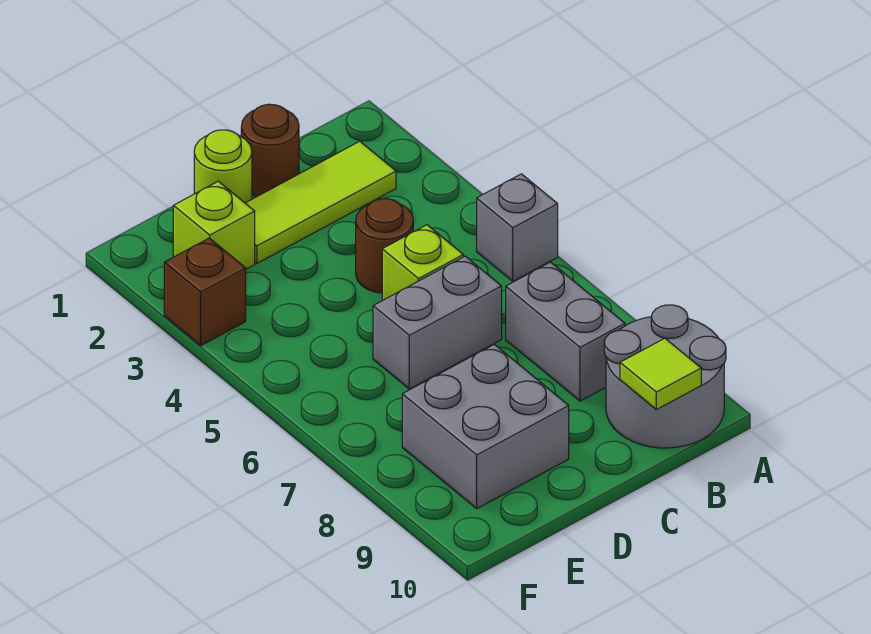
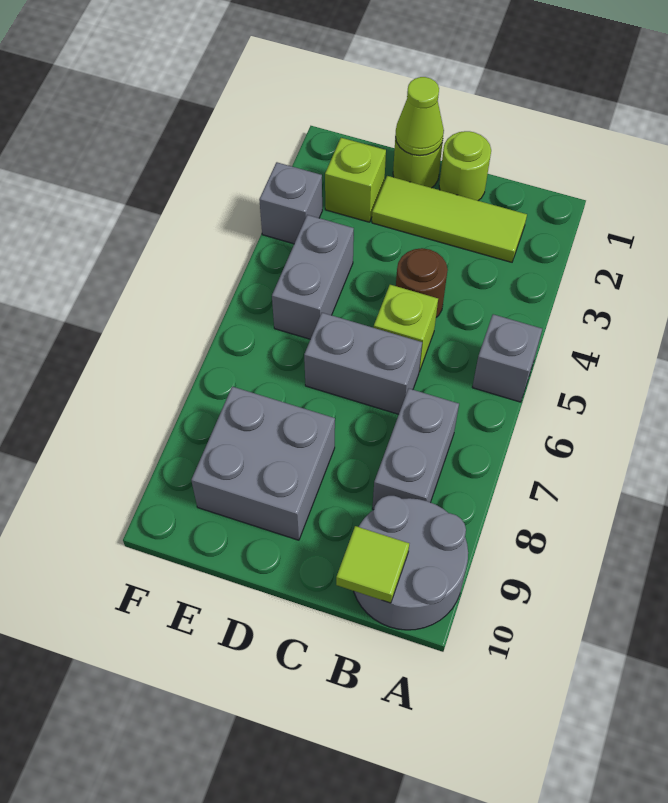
brown round brick C1 level 1 -> lime round brick C1 level 1
none -> lime cone D1 level 2
none -> grey brick E4:E5 level 1
brown brick F3 level 1 -> grey brick F3 level 1

